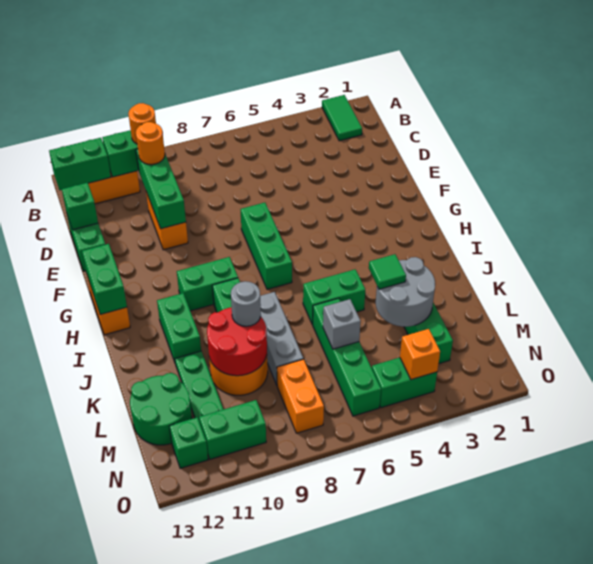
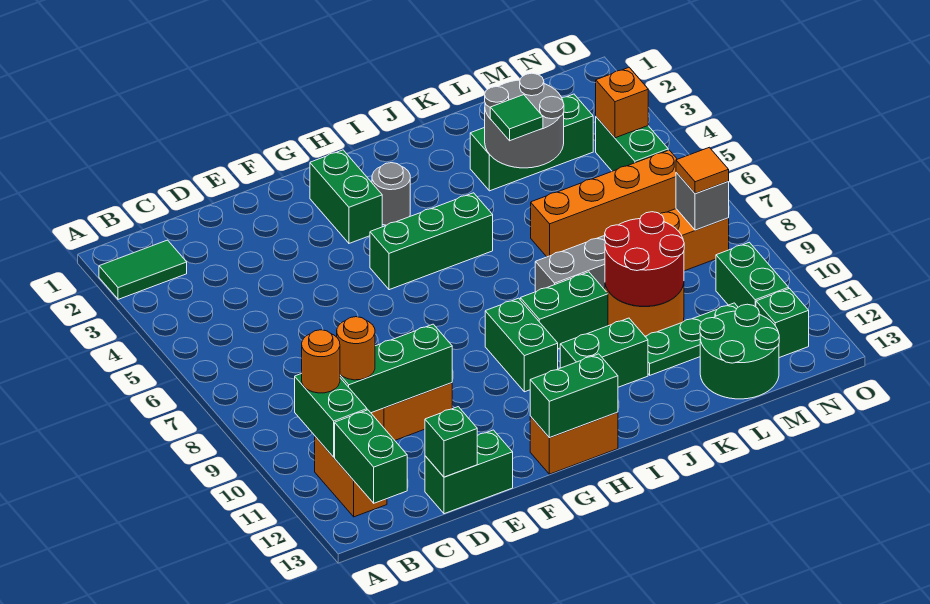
green brick F7:H7 level 1 -> green brick G5:I5 level 1
green brick J5:J6 level 1 -> green brick G2:G3 level 1
green brick K6:N6 level 1 -> orange brick K6:N6 level 1
grey round brick K9 level 3 -> grey round brick H3 level 1
grey brick L6 level 2 -> grey brick N8 level 2
none -> orange tile N8 level 3

